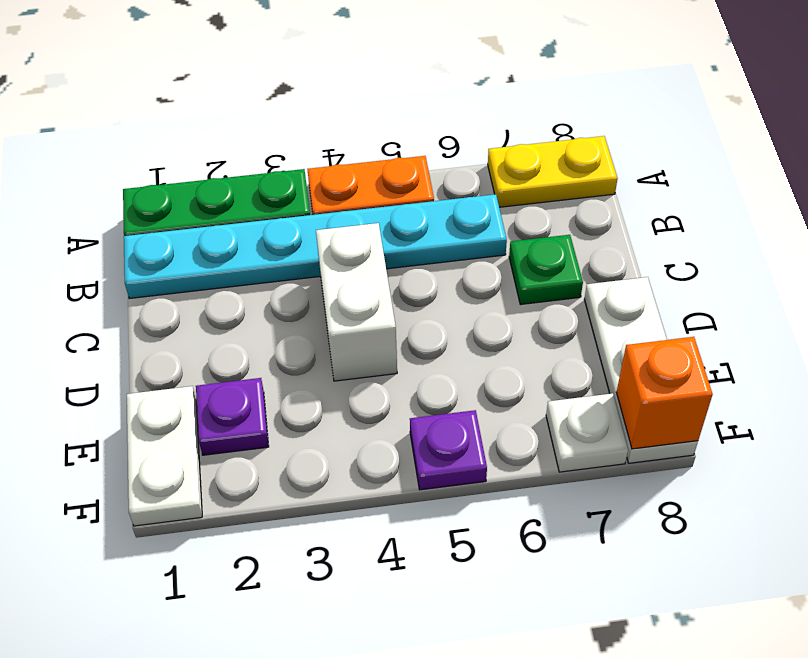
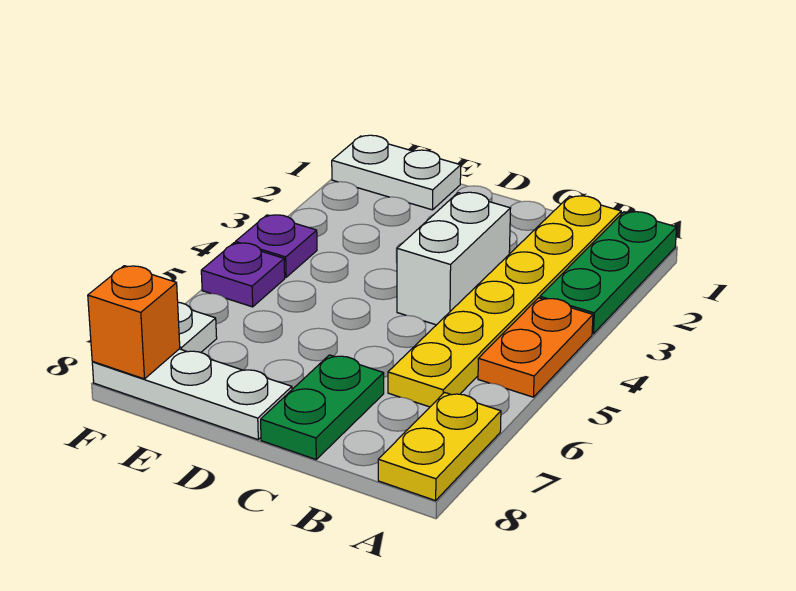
cyan plate B1:B6 level 1 -> yellow plate B1:B6 level 1
white brick C4:D4 level 1 -> white brick C3:C4 level 1
green plate C7 level 1 -> green plate C7:C8 level 1
purple plate E2 level 1 -> purple plate F4 level 1

